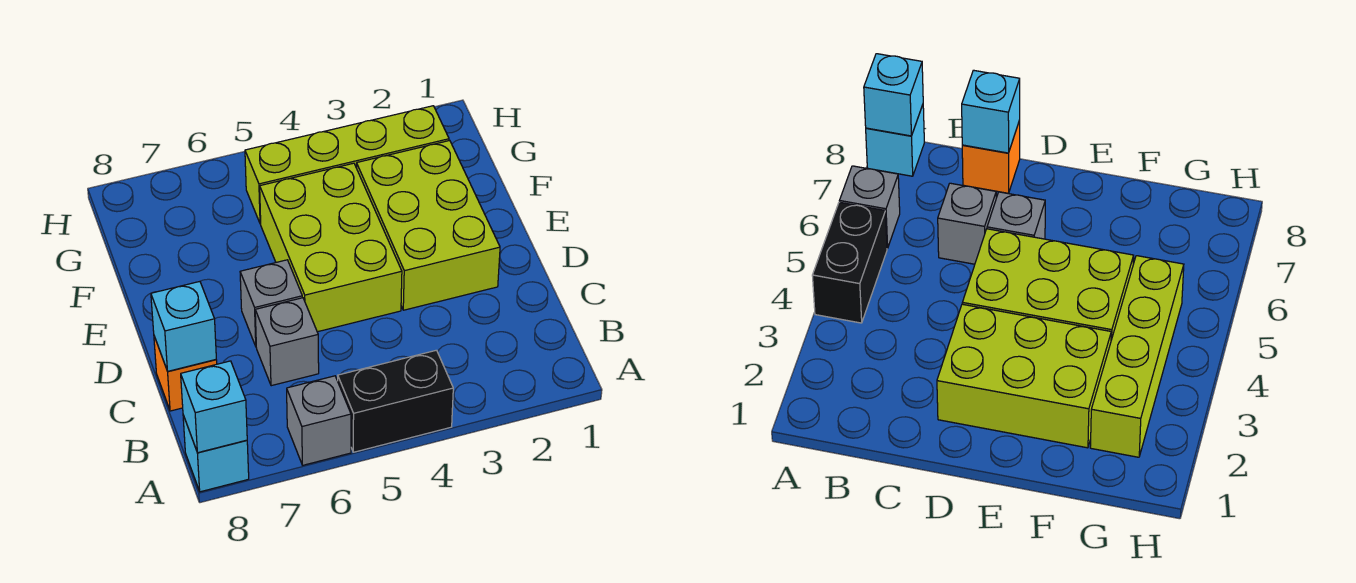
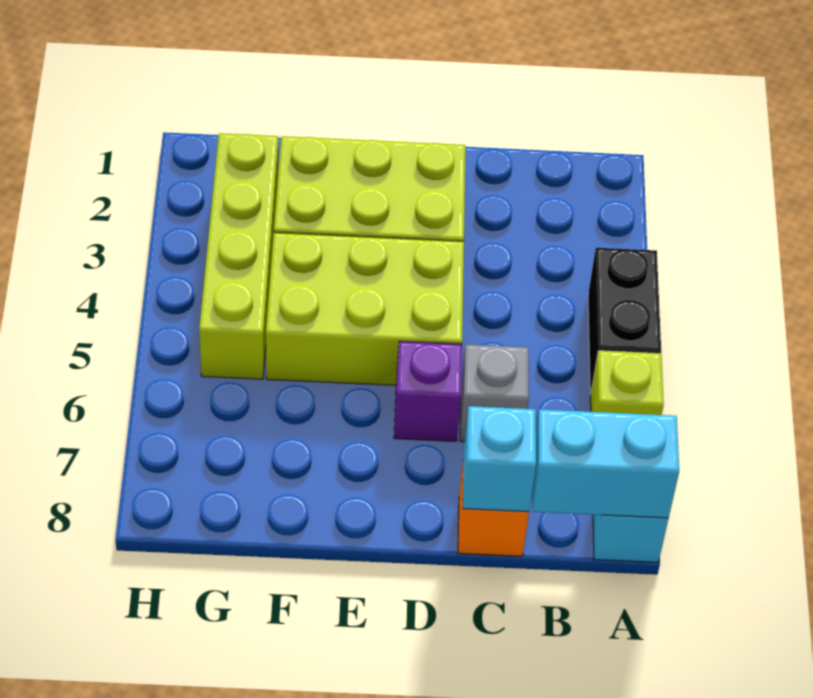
grey brick A6 level 1 -> lime brick A6 level 1
cyan brick A8 level 2 -> cyan brick A8:B8 level 2
grey brick D6 level 1 -> purple brick D6 level 1

